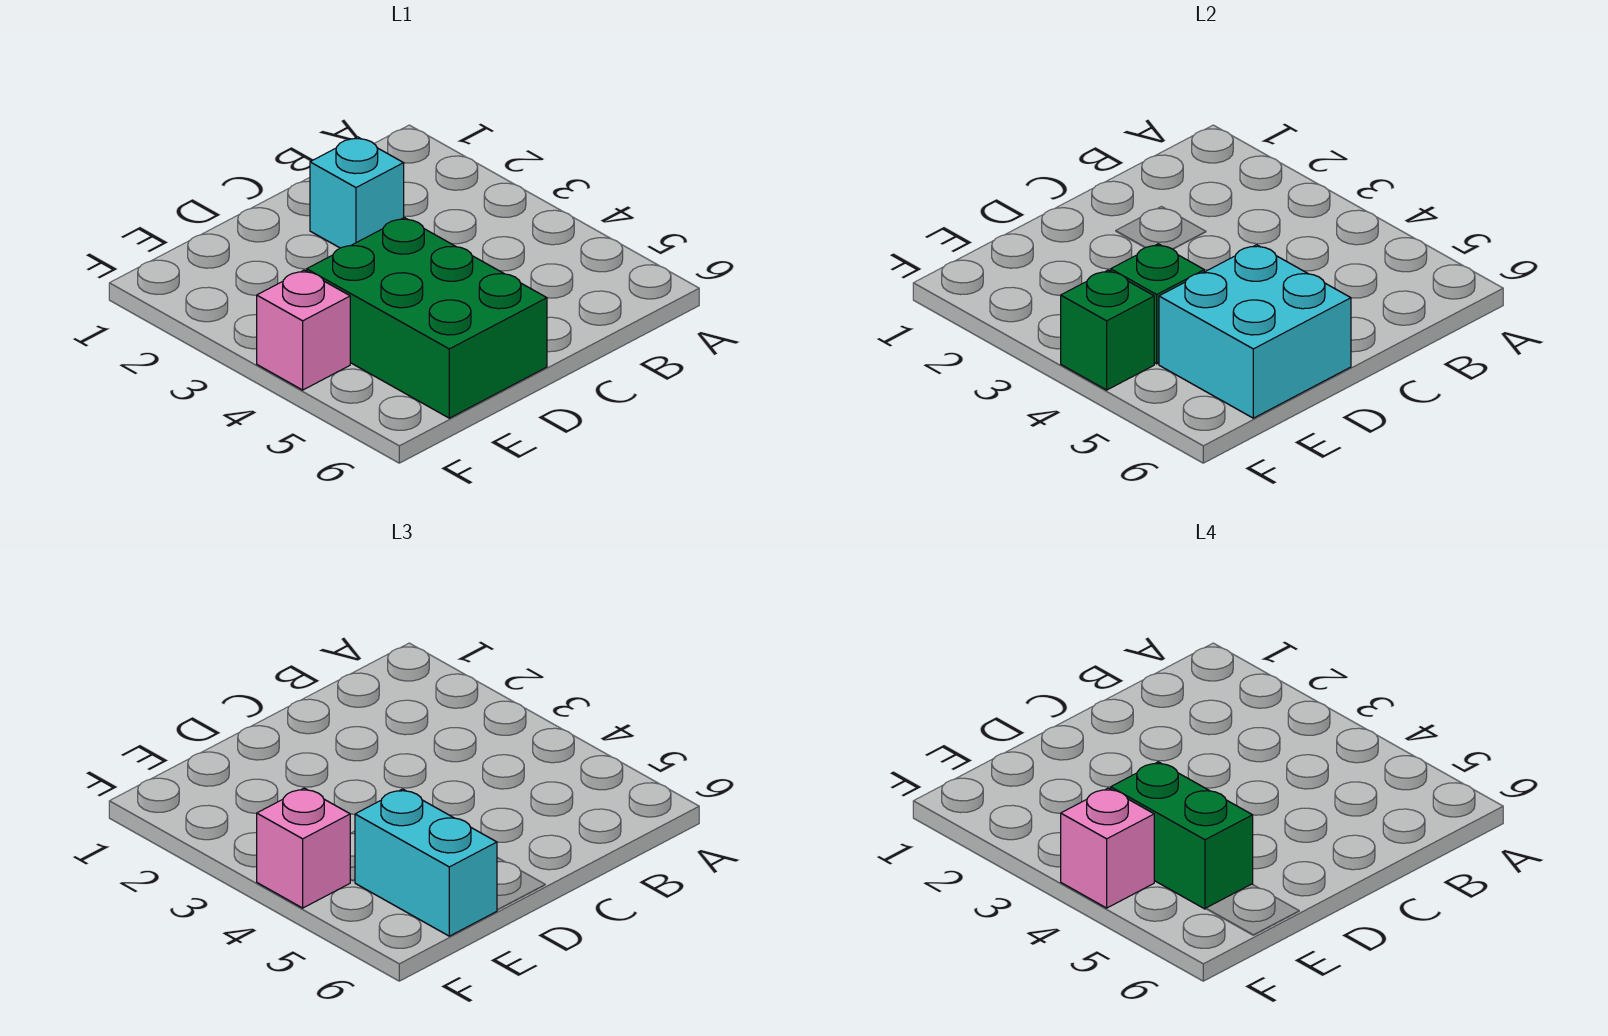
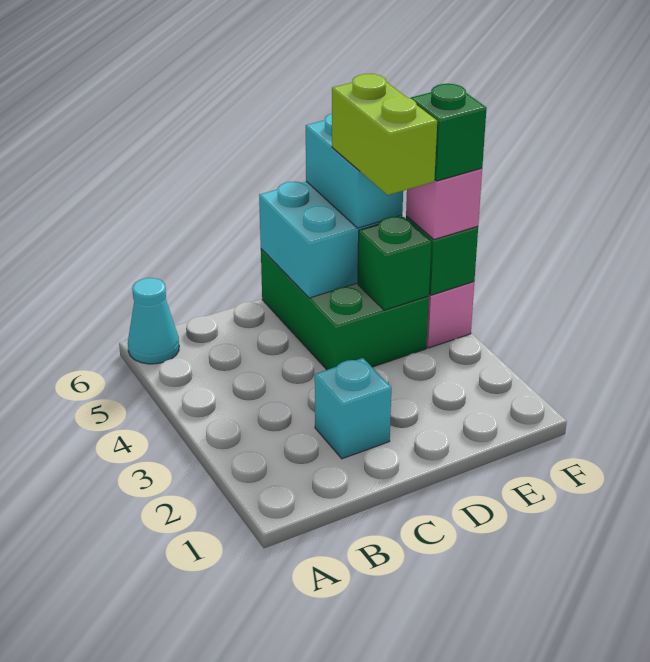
none -> cyan cone A6 level 1
green brick E4:E5 level 4 -> lime brick E4:E5 level 4
pink brick F4 level 4 -> green brick F4 level 4

